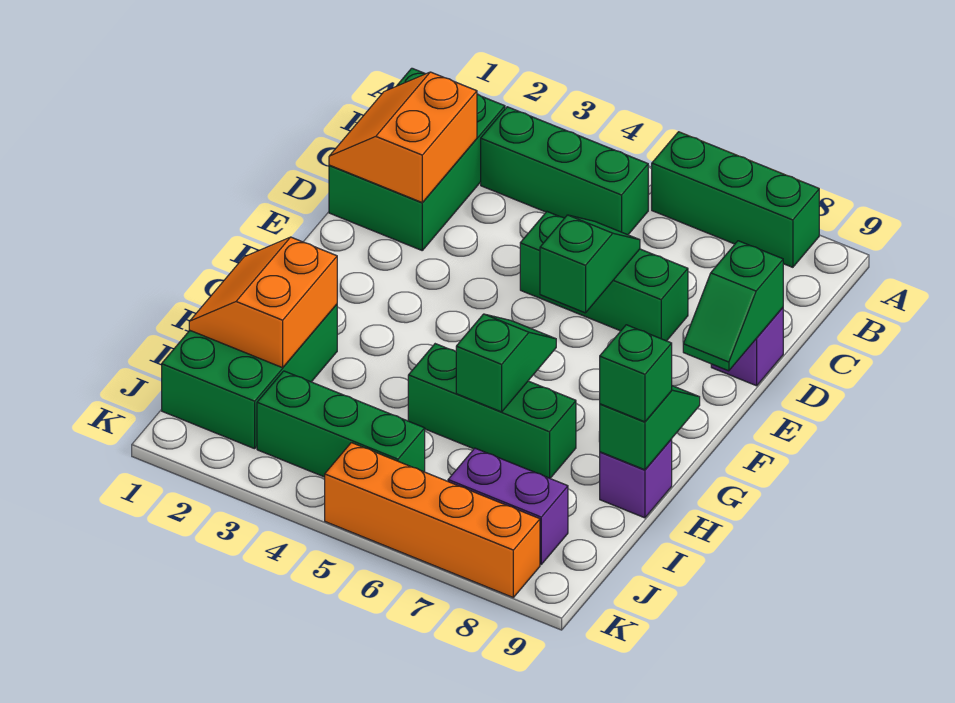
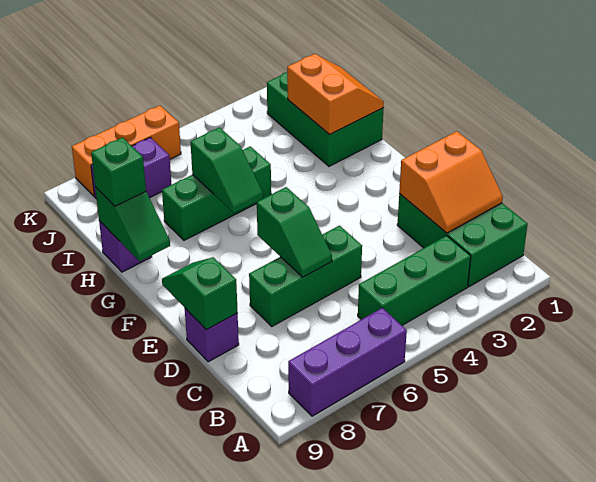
green brick A6:A8 level 1 -> purple brick A6:A8 level 1
orange slope C1:D2 level 2 top 2 -> orange slope C1:D2 level 2 top D
green brick J3:J5 level 1 -> none
orange brick K5:K8 level 1 -> orange brick K6:K8 level 1

